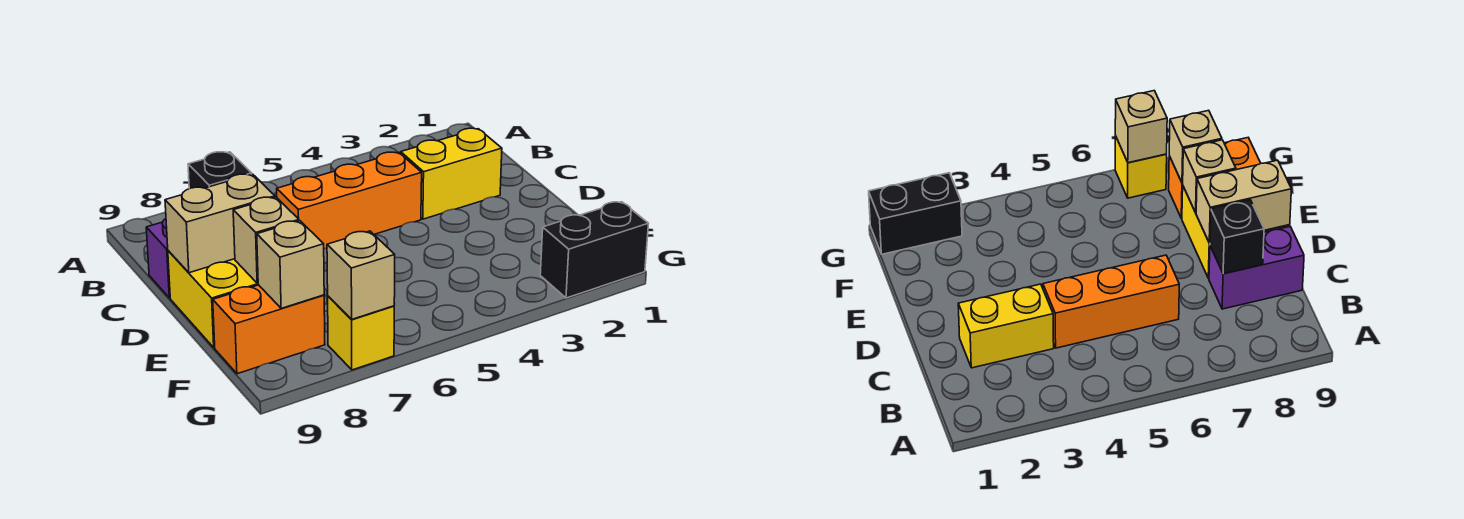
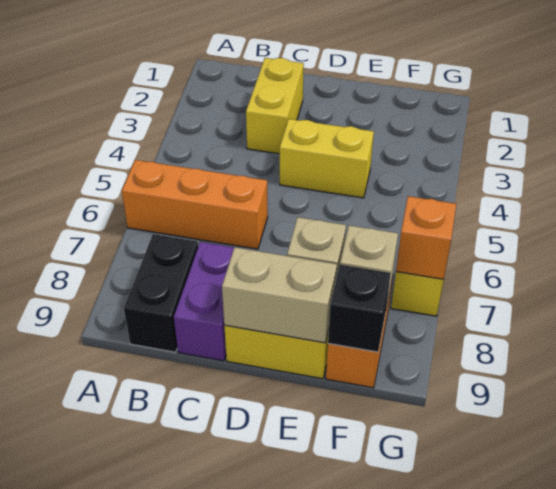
orange brick C4:C6 level 1 -> orange brick A6:C6 level 1
black brick C8 level 2 -> black brick F9 level 2
none -> yellow brick D4:E4 level 1
tan brick D8:D9 level 2 -> tan brick D9:E9 level 2
black brick G1:G2 level 1 -> black brick B8:B9 level 1
tan brick G7 level 2 -> orange brick G7 level 2

